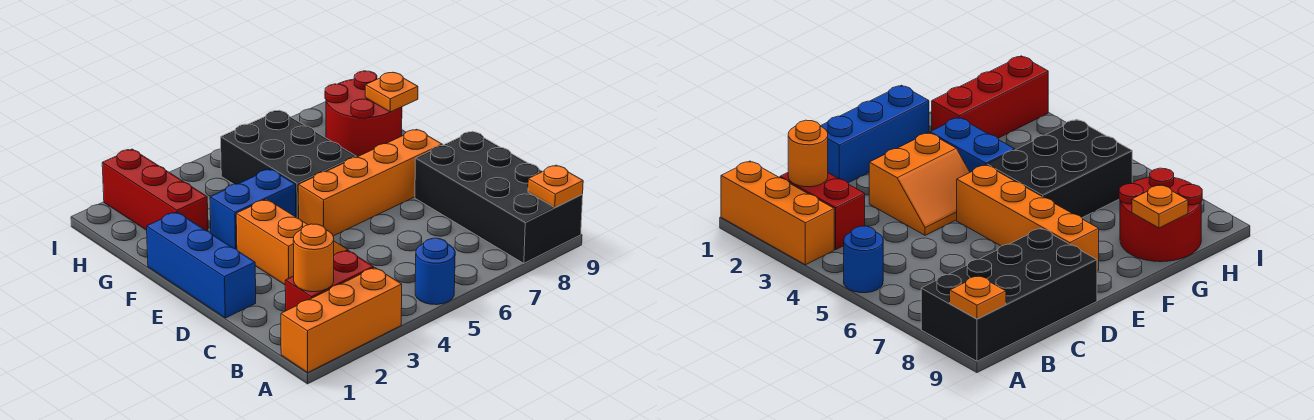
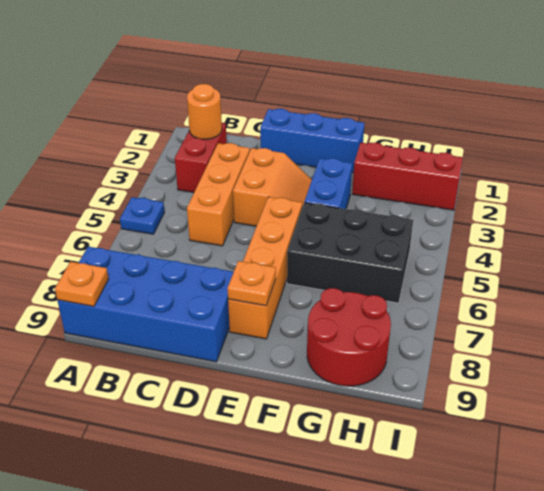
orange brick A1:A3 level 1 -> orange brick C3:C5 level 1
blue round brick A5 level 1 -> blue plate A5 level 1
black brick A8:D9 level 1 -> blue brick A8:D9 level 1
orange slope D3:E4 level 1 top 3 -> orange slope D3:E4 level 1 top D
orange plate G9 level 2 -> orange plate E8 level 2

